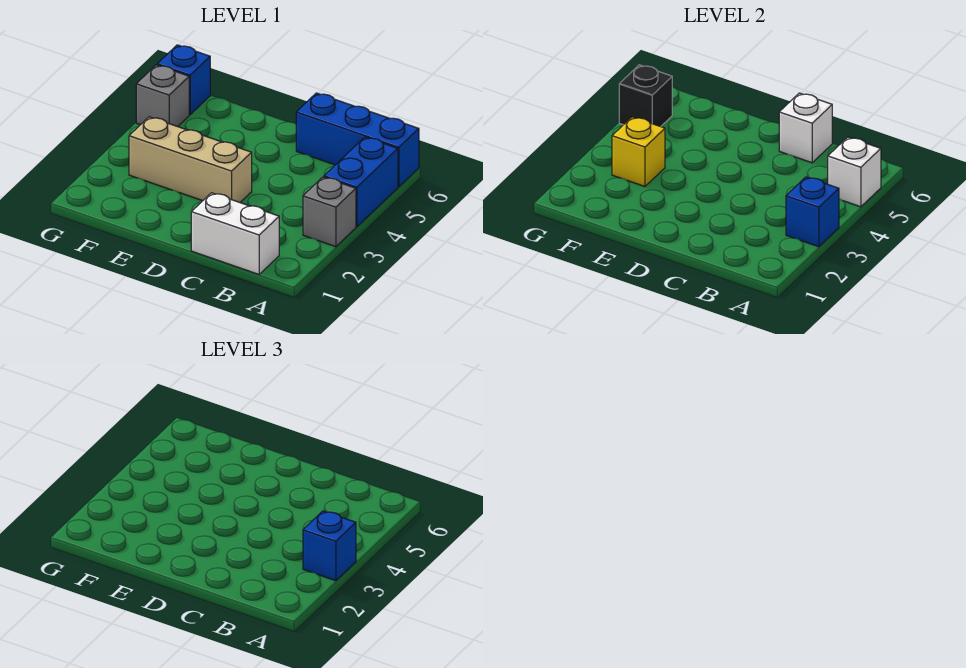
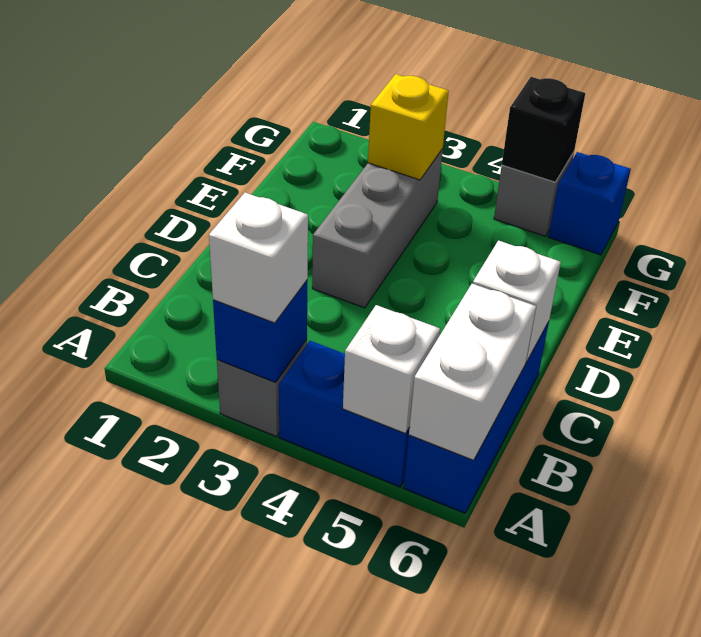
blue brick A3 level 3 -> white brick A3 level 3
white brick B1:C1 level 1 -> white brick A6:B6 level 2
tan brick D3:F3 level 1 -> grey brick D3:F3 level 1

